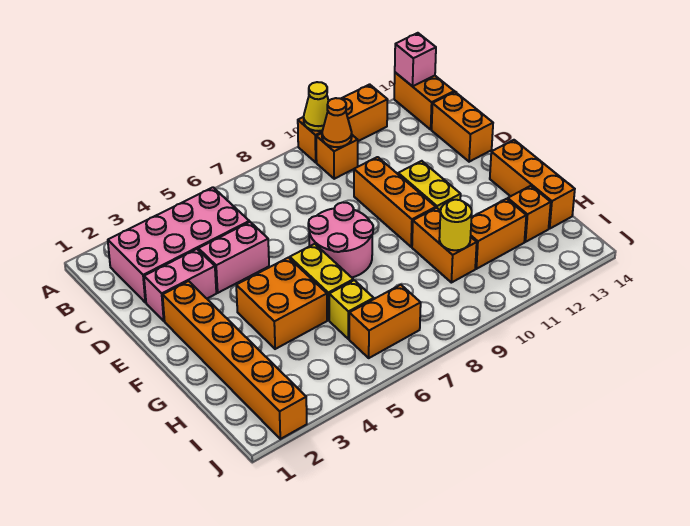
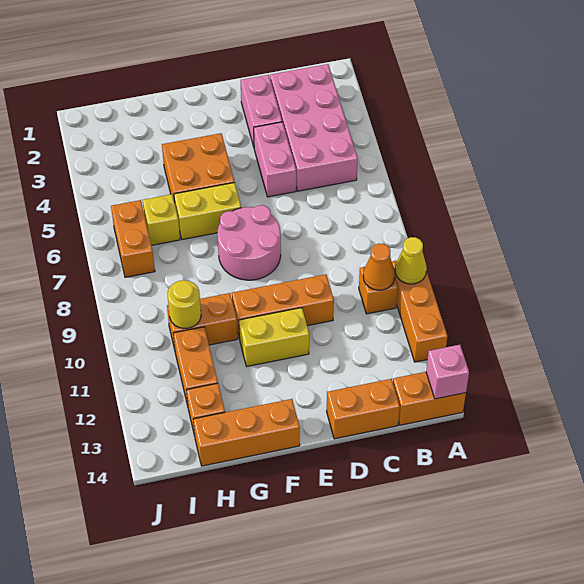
orange brick E2:J2 level 1 -> none

